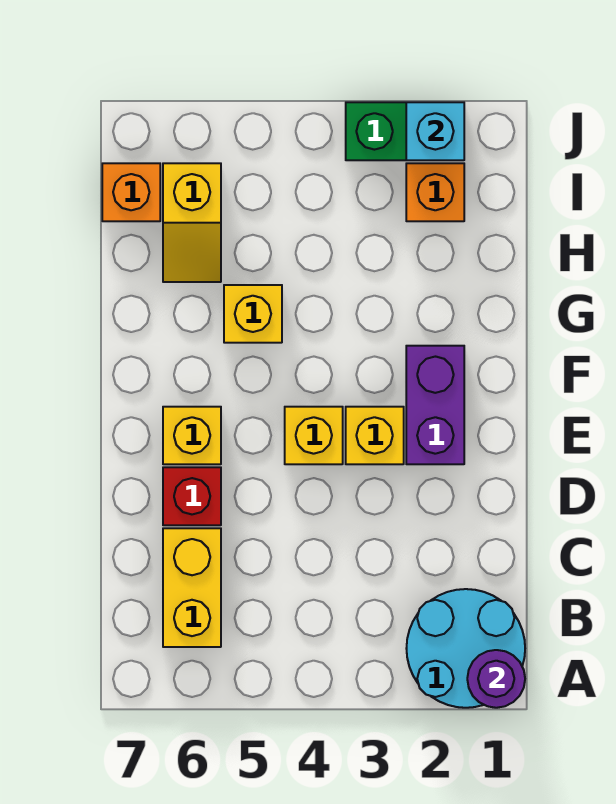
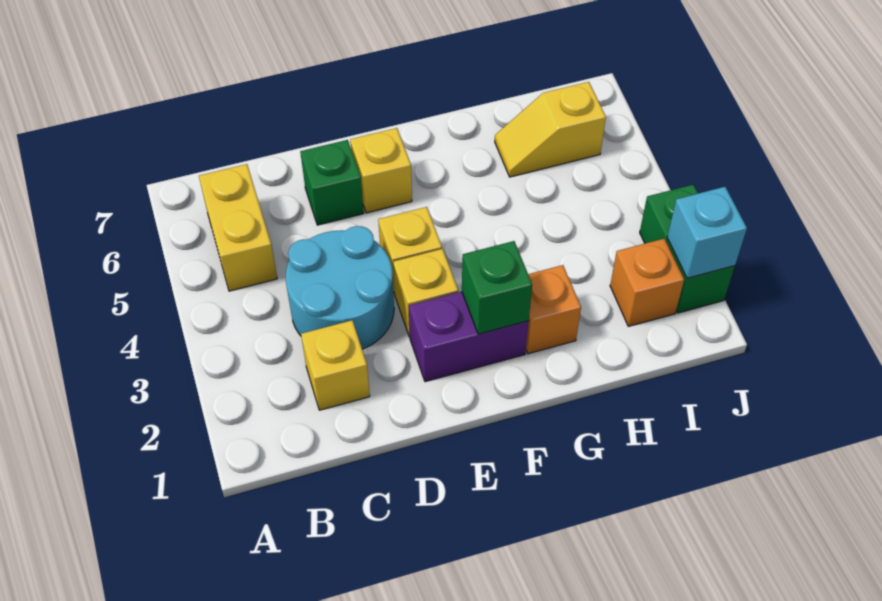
cyan round brick A1:B2 level 1 -> cyan round brick C3:D4 level 1
purple round brick A1 level 2 -> none
yellow brick B6:C6 level 1 -> yellow brick B5:B6 level 1
red brick D6 level 1 -> green brick D6 level 1
none -> green brick F2 level 2
yellow brick G5 level 1 -> yellow brick C2 level 1
orange brick I7 level 1 -> orange brick G2 level 1

